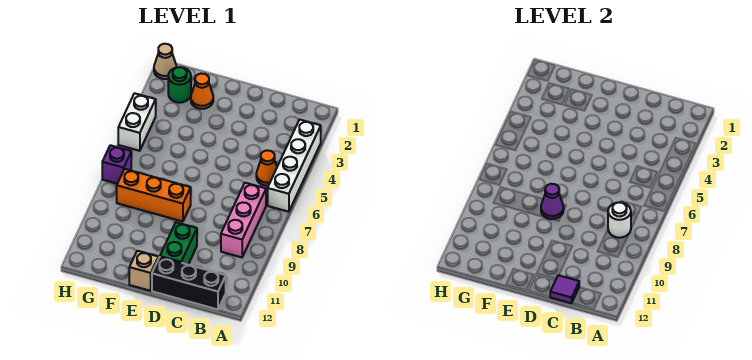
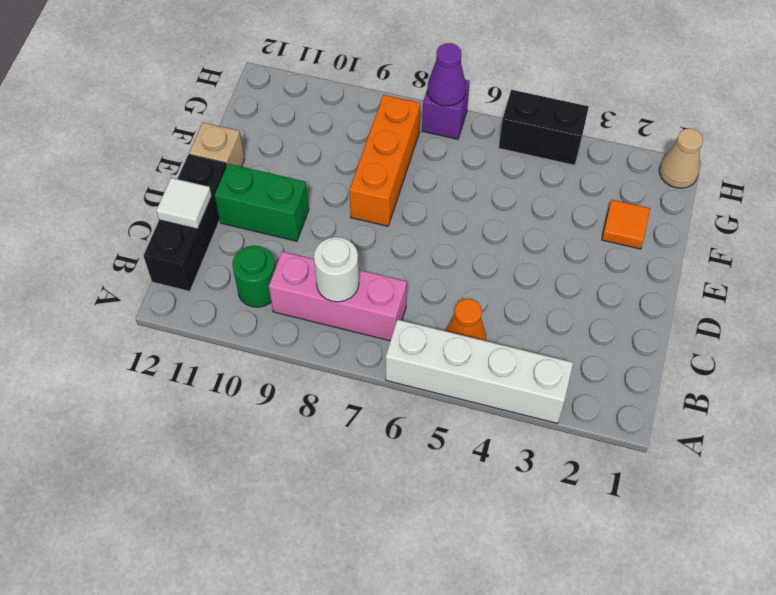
purple tile C12 level 2 -> white tile C12 level 2
purple cone E8 level 2 -> purple cone H7 level 2
orange cone F2 level 1 -> orange tile F2 level 1
green round brick G2 level 1 -> green round brick B10 level 1
white brick H4:H5 level 1 -> black brick H4:H5 level 1

